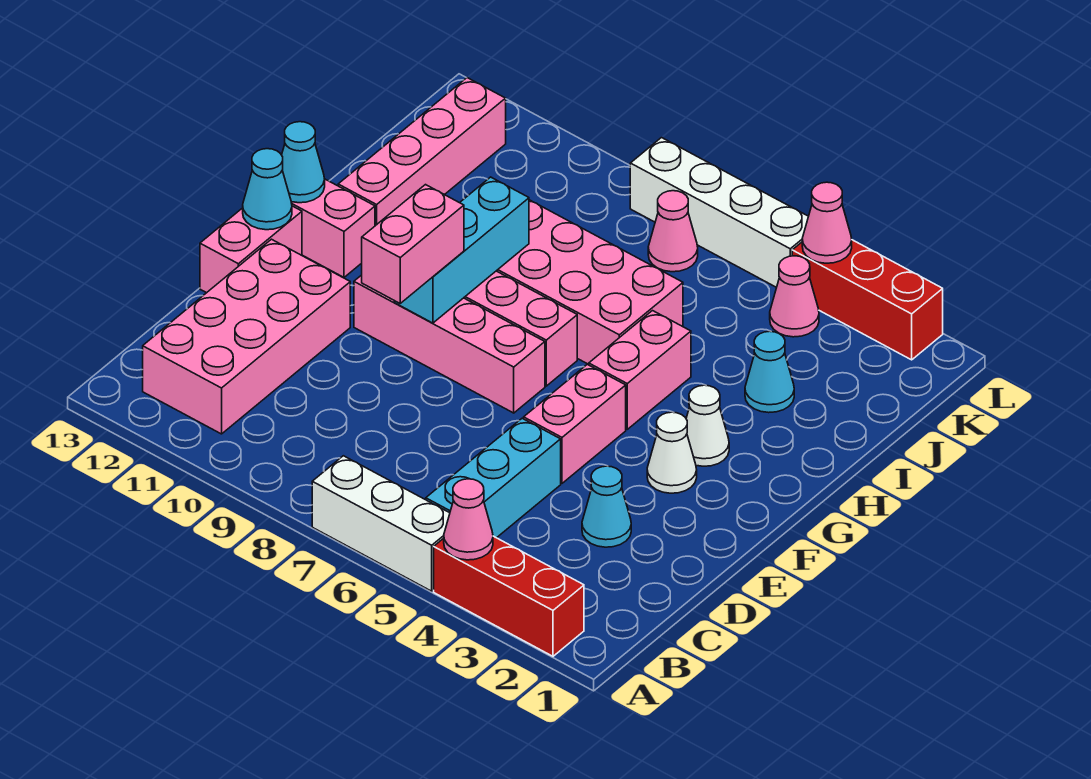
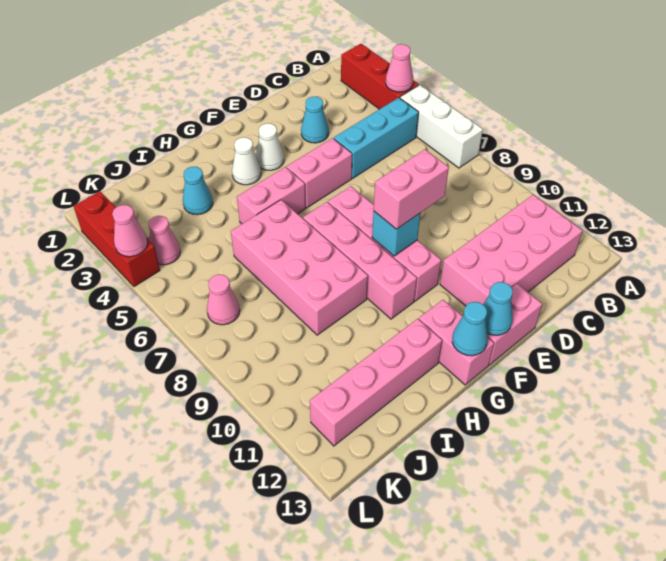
cyan brick F9:H9 level 2 -> cyan brick F9 level 2
white brick L5:L8 level 1 -> none

